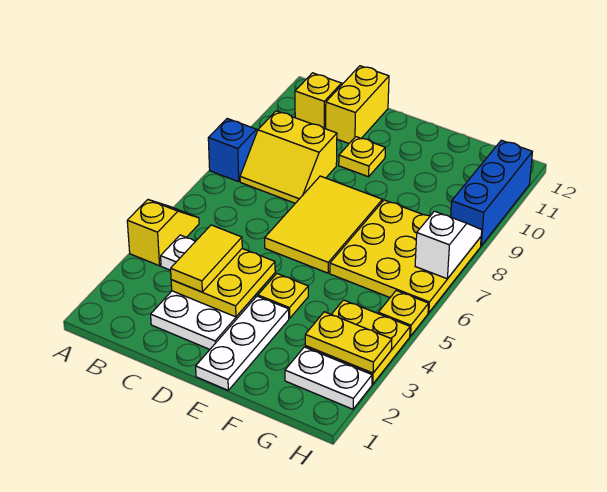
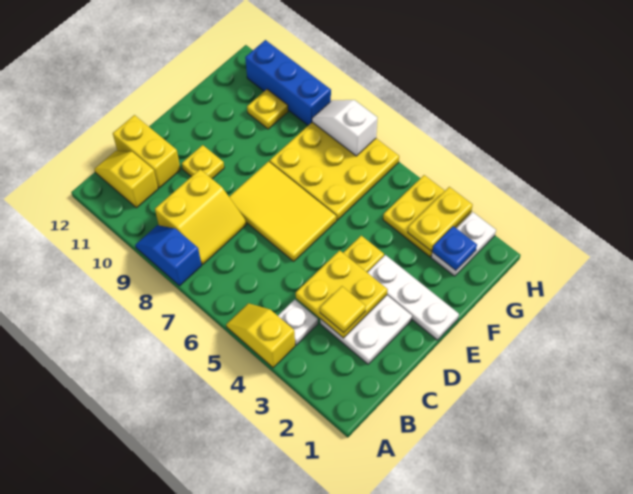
yellow tile C3:C4 level 3 -> yellow tile C3 level 3
none -> blue plate G2 level 2
yellow plate H5 level 1 -> yellow plate G10 level 1

